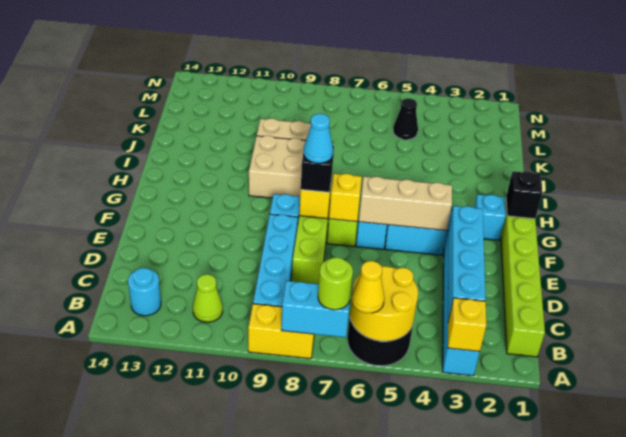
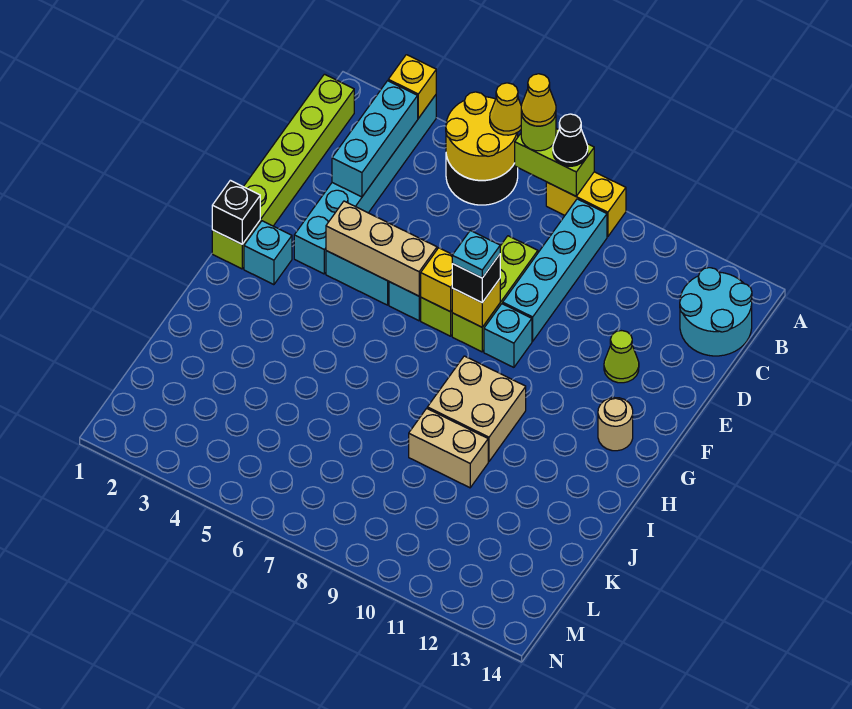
cyan brick A7:A8 level 2 -> lime brick A7:A8 level 2
none -> yellow cone A7 level 4
cyan brick B3:E3 level 2 -> cyan brick B3:D3 level 2
lime cone B11 level 1 -> lime cone E12 level 1
cyan round brick B13 level 1 -> cyan round brick B13:C14 level 1
cyan cone F8 level 4 -> cyan plate F8 level 4
none -> tan round brick G13 level 1
black cone L5 level 1 -> black cone A8 level 3

